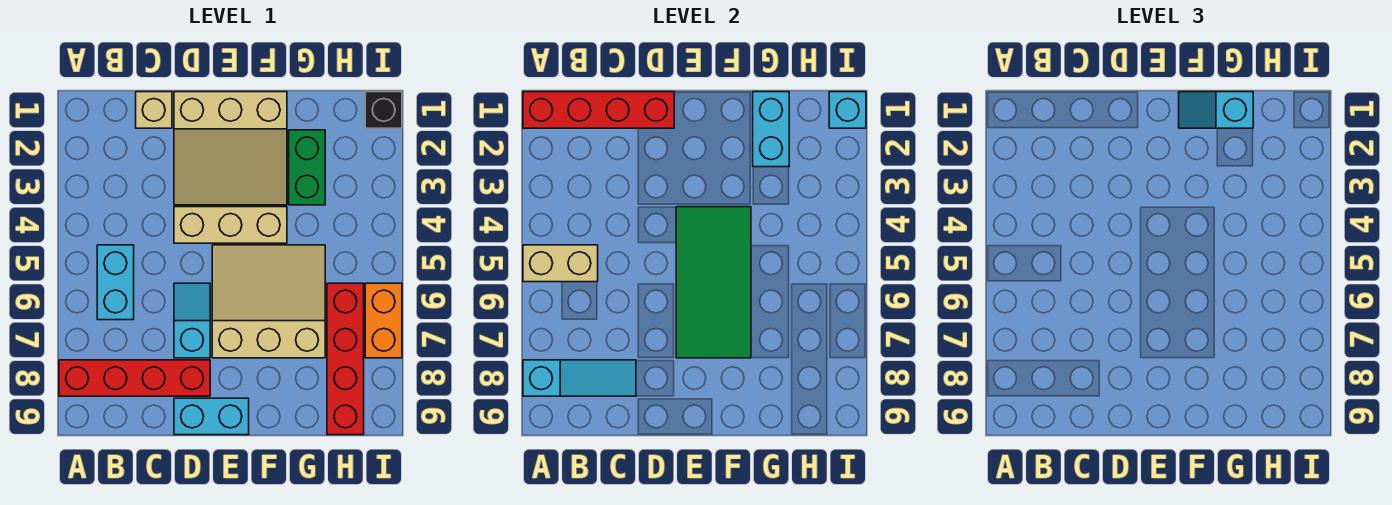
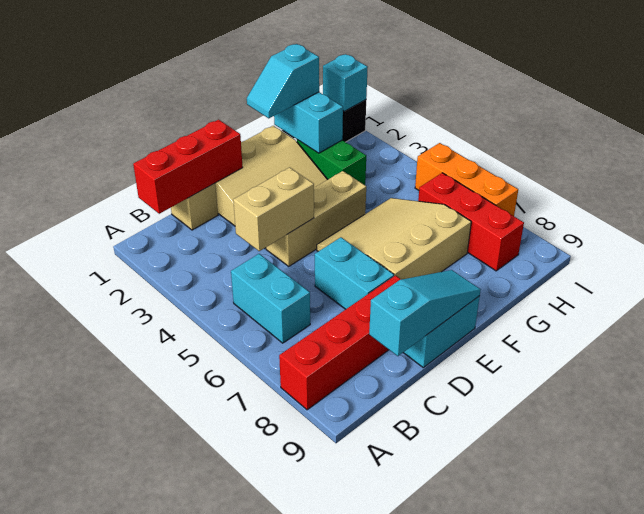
red brick A1:D1 level 2 -> red brick B1:D1 level 2
tan brick A5:B5 level 2 -> tan brick C4:D4 level 2
cyan slope A8:C8 level 2 top A -> cyan slope C9:E9 level 2 top C
cyan slope D6:D7 level 1 top 7 -> cyan brick D6:D7 level 1
green tile E4:F7 level 2 -> none
red brick H6:H9 level 1 -> red brick H6:H8 level 1
orange brick I6:I7 level 1 -> orange brick I5:I7 level 1

